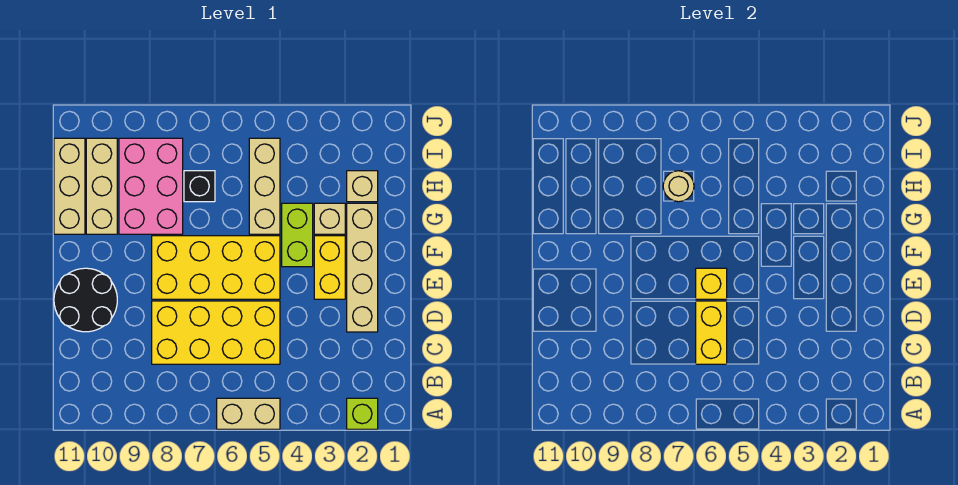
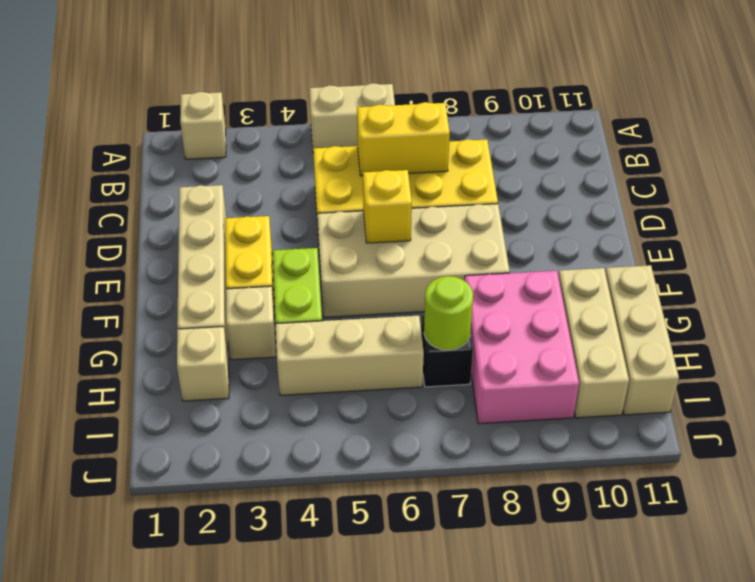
lime brick A2 level 1 -> tan brick A2 level 1
yellow brick C6:D6 level 2 -> yellow brick C6:C7 level 2
black round brick D10:E11 level 1 -> none
yellow brick E5:F8 level 1 -> tan brick E5:F8 level 1
tan brick G5:I5 level 1 -> tan brick H4:H6 level 1
tan round brick H7 level 2 -> lime round brick H7 level 2

